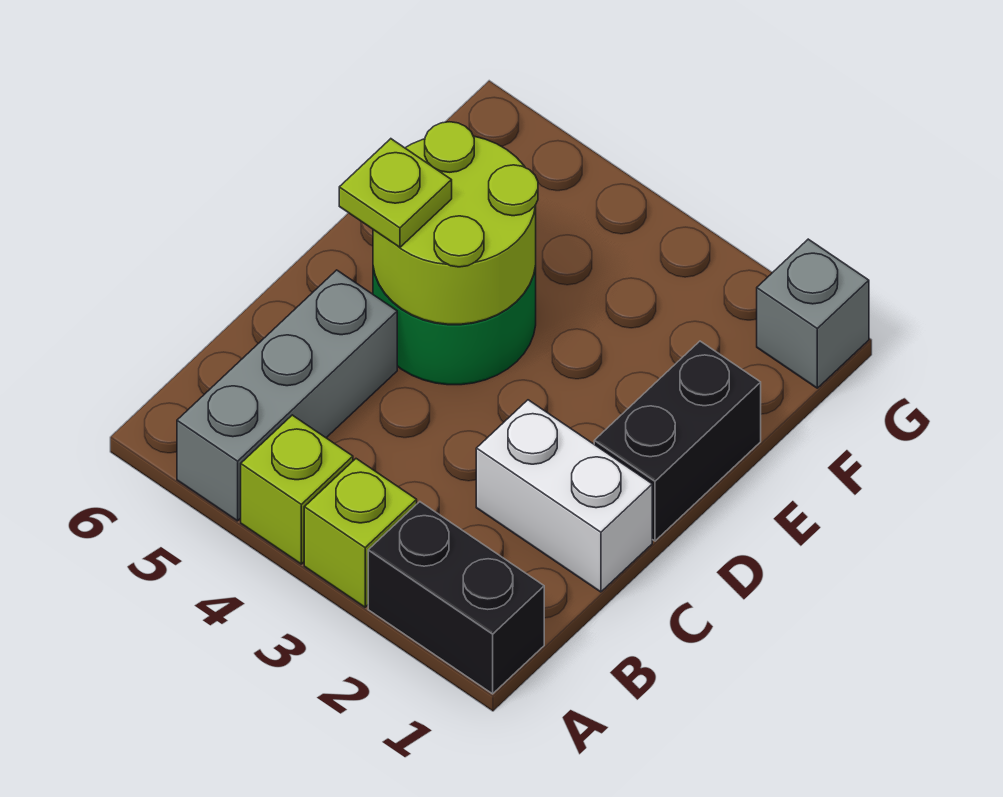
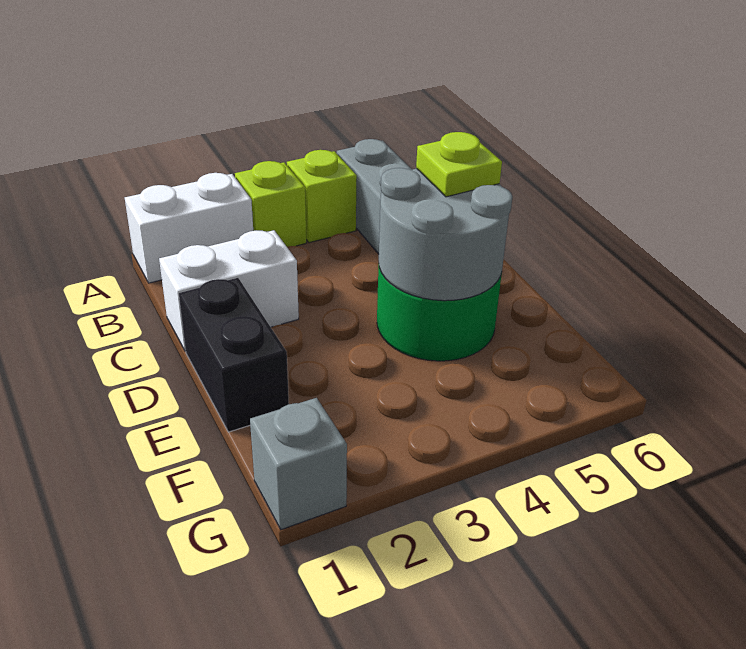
black brick A1:A2 level 1 -> white brick A1:A2 level 1
lime round brick D4:E5 level 2 -> grey round brick D4:E5 level 2

